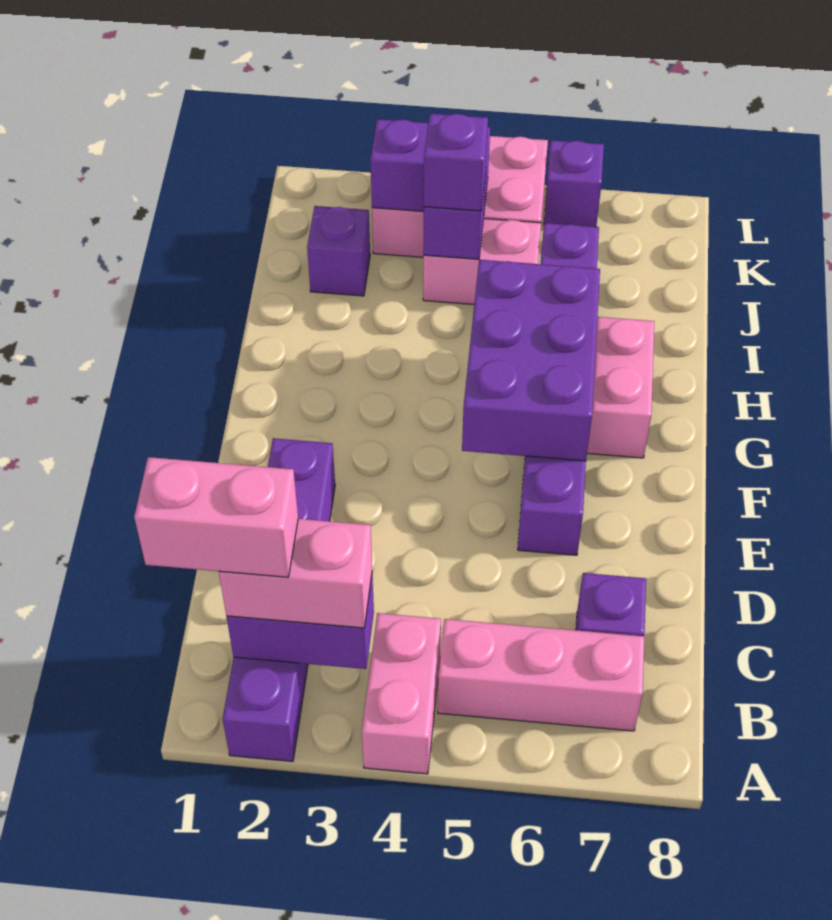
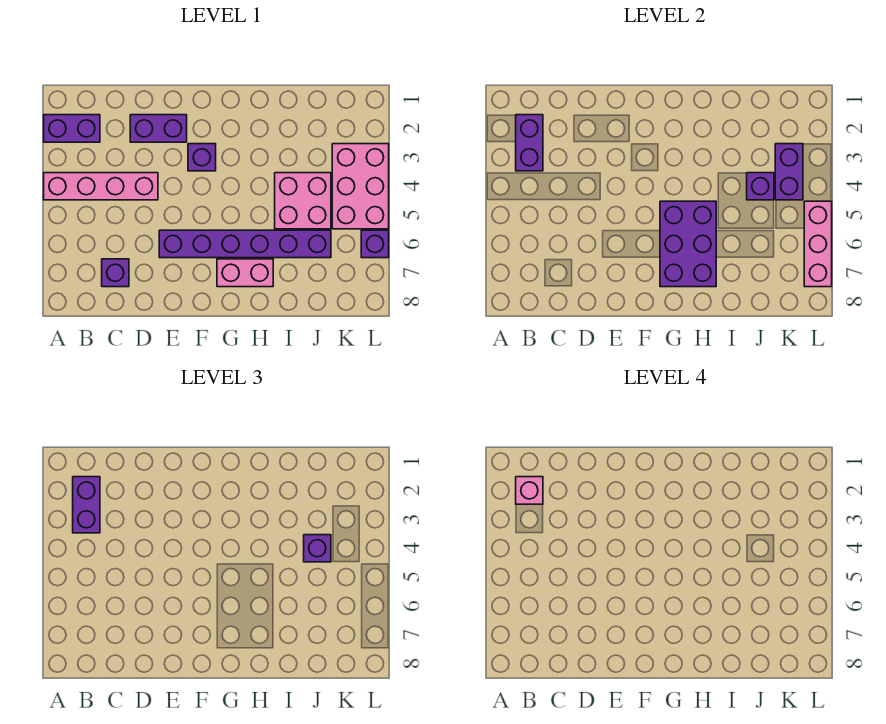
pink brick A4:B4 level 1 -> pink brick A4:D4 level 1
pink brick B1:B2 level 4 -> pink brick B2 level 4
pink brick B2:B3 level 3 -> purple brick B2:B3 level 3
pink brick B5:B7 level 1 -> pink brick L5:L7 level 2
purple brick F5:H6 level 2 -> purple brick G5:H7 level 2
purple brick J2 level 1 -> purple brick F3 level 1
pink brick J4:J5 level 1 -> pink brick I4:J5 level 1

